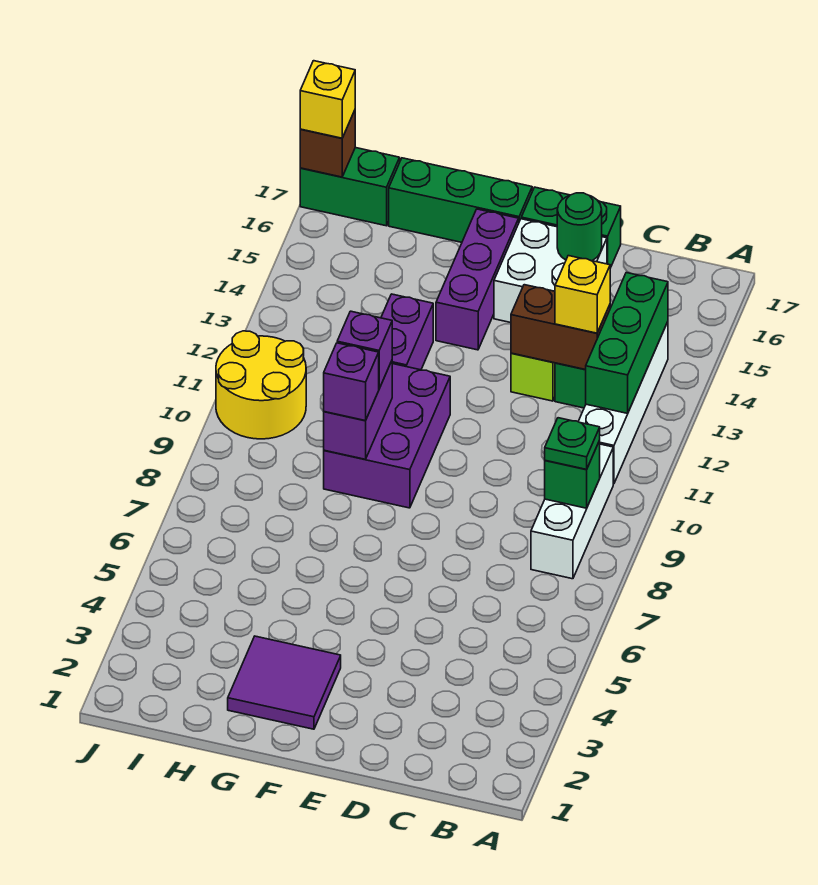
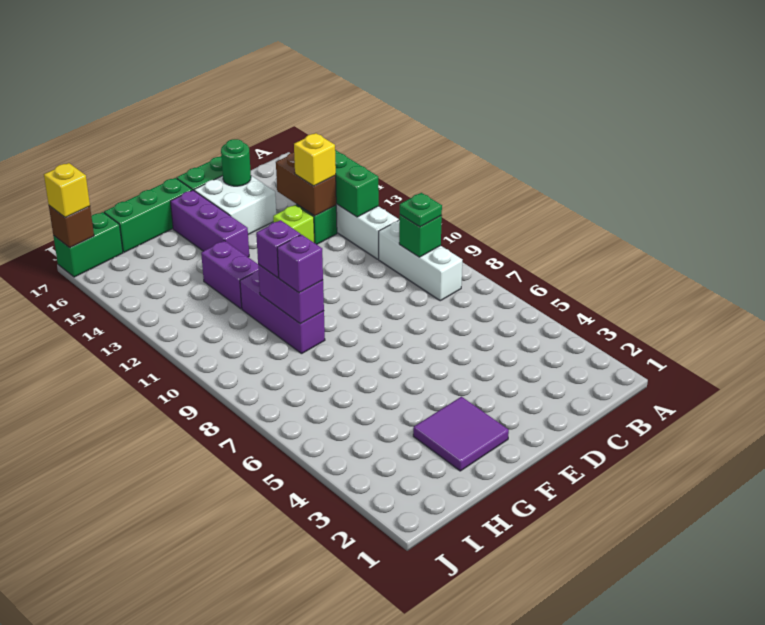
brown brick C13:D13 level 2 -> brown brick C13:C14 level 2
purple brick F9:G11 level 1 -> purple brick G9:G11 level 1
yellow round brick I10:J11 level 1 -> none

